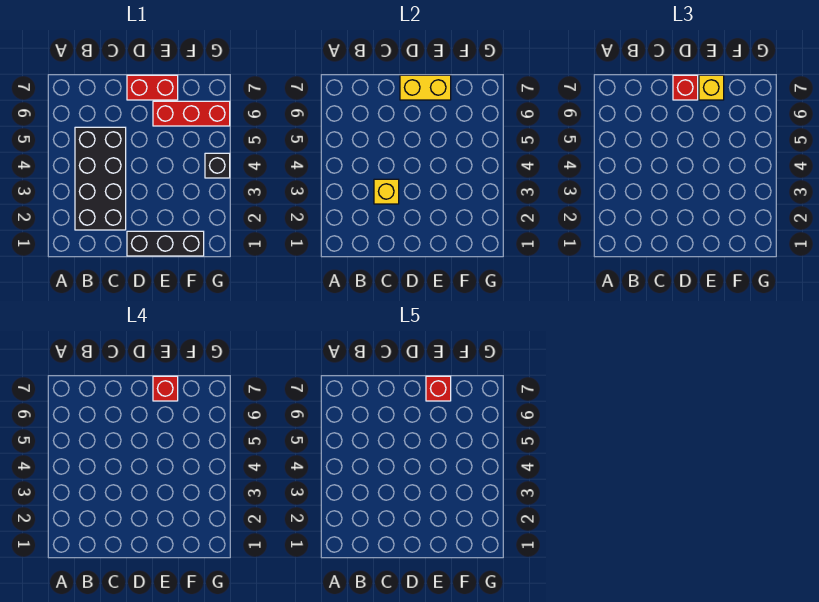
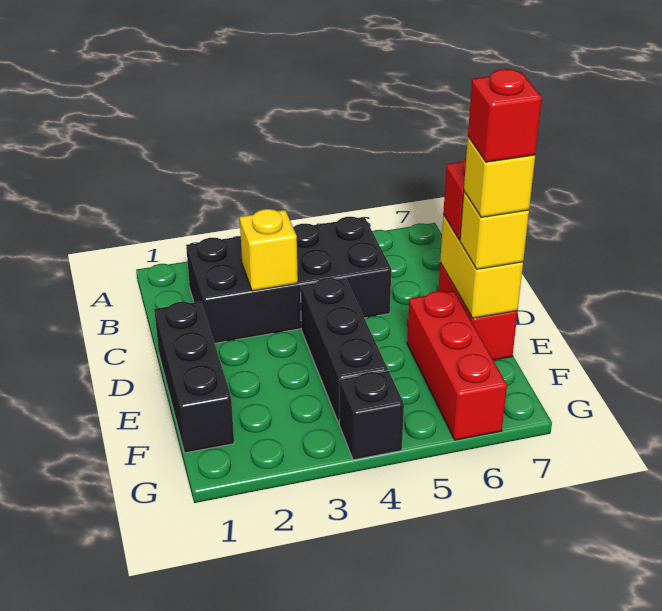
none -> black brick D4:F4 level 1
red brick E7 level 4 -> yellow brick E7 level 4

